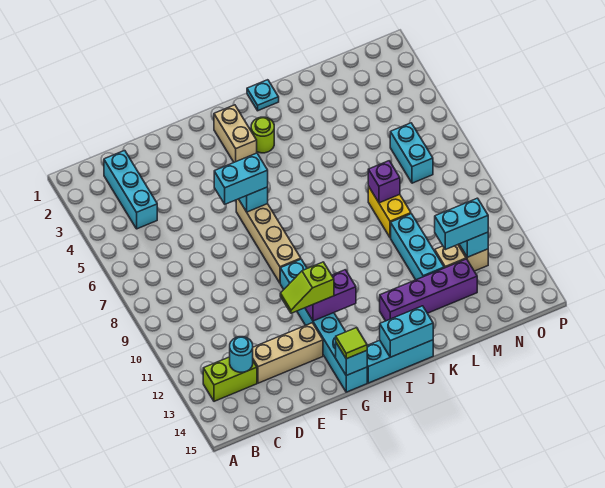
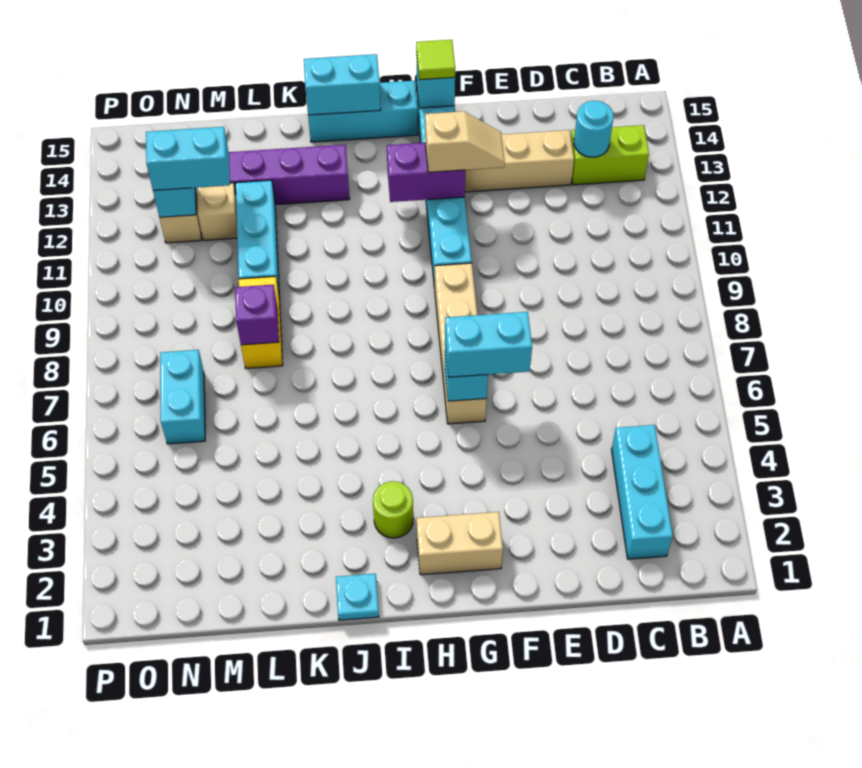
lime slope F12:G12 level 3 top G -> tan slope F12:G12 level 3 top G
tan brick H2:H3 level 1 -> tan brick G2:H2 level 1

